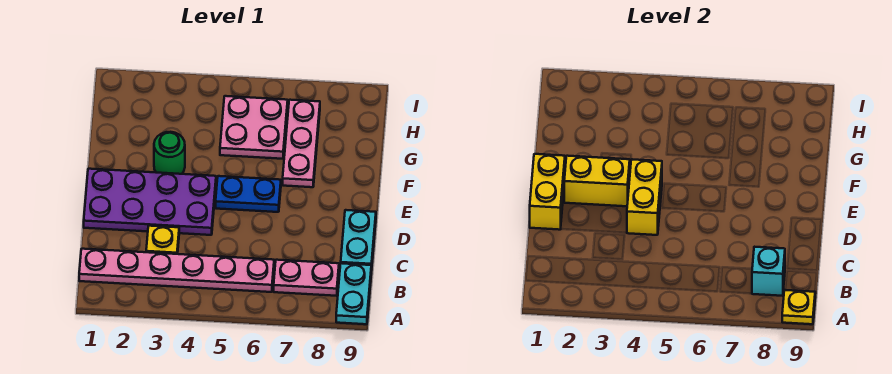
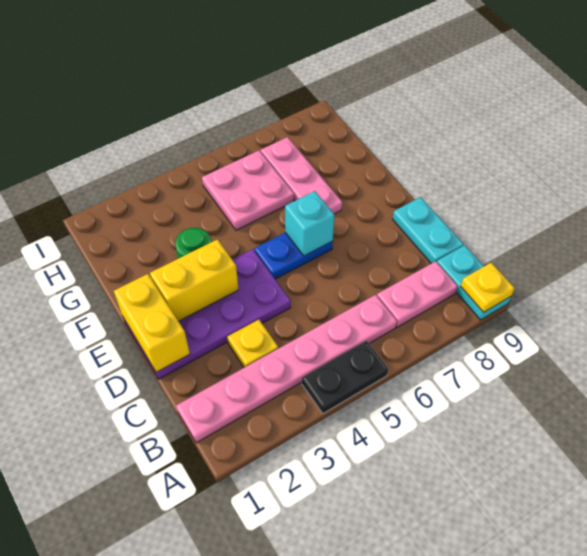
none -> black plate A4:A5 level 1
cyan brick B8 level 2 -> cyan brick E6 level 2
yellow brick D4:E4 level 2 -> none

